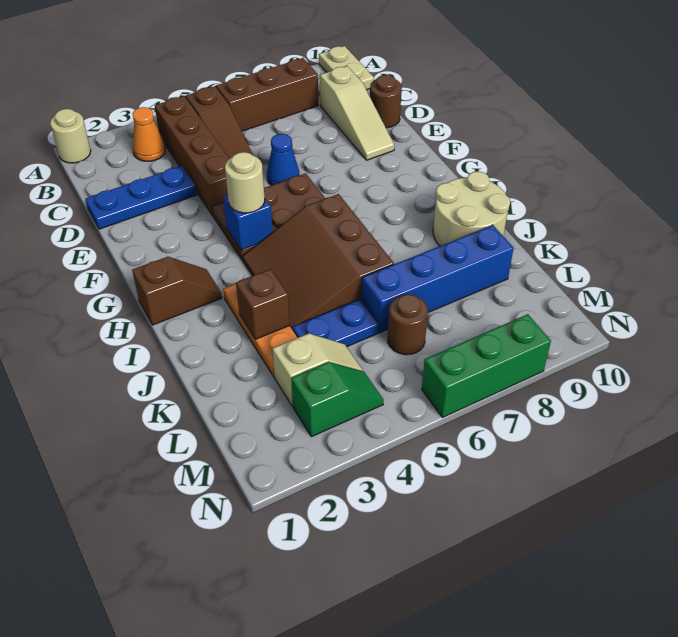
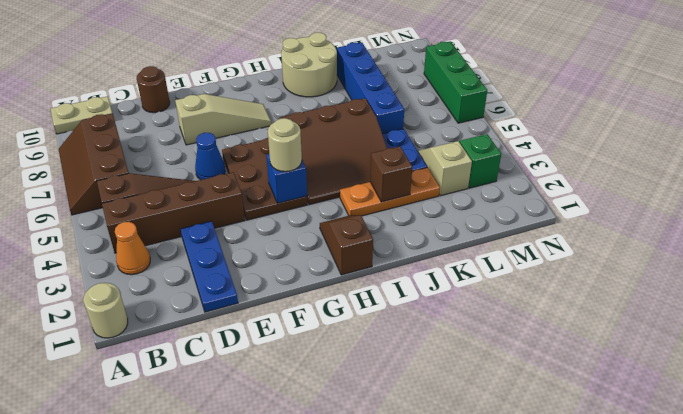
tan slope C9:E9 level 1 top C -> tan slope E8:G8 level 1 top E
brown round brick L6 level 1 -> none

